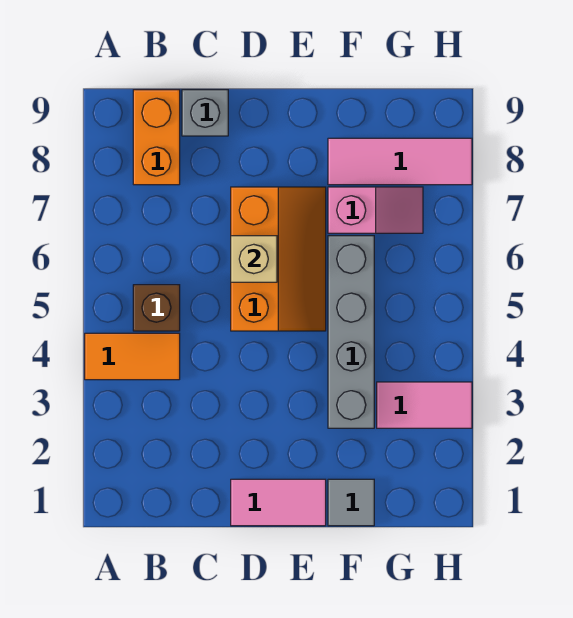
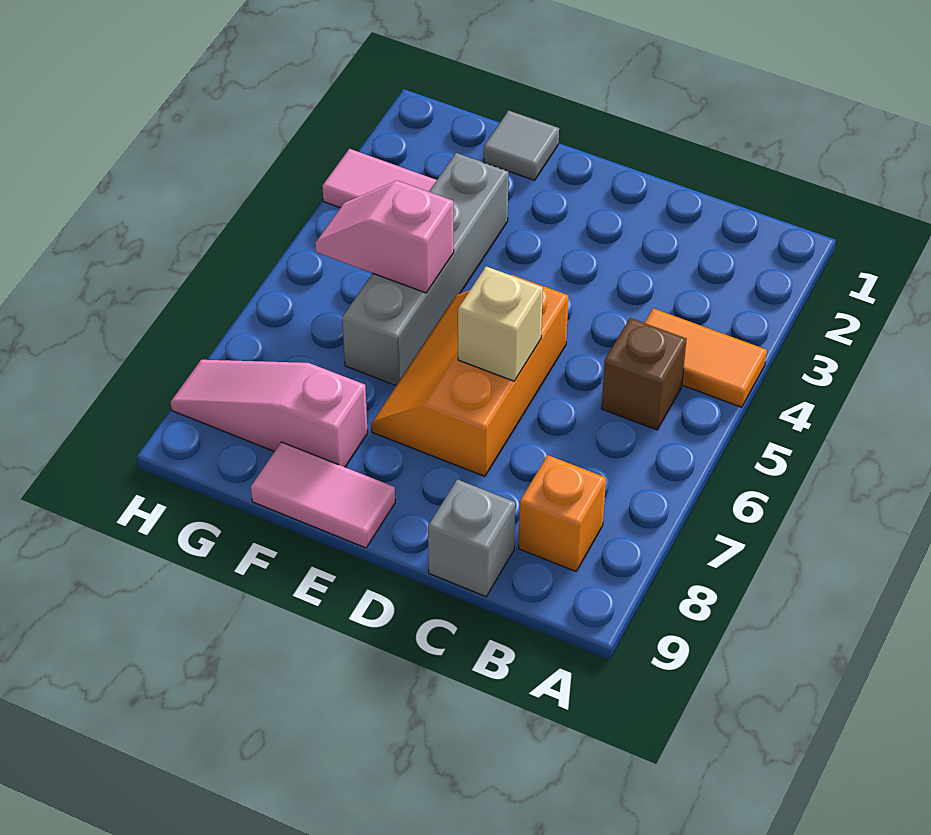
orange brick B8:B9 level 1 -> orange brick B8 level 1
pink tile D1:E1 level 1 -> pink tile E9:F9 level 1
pink slope F7:G7 level 1 top F -> pink slope F5:G5 level 2 top F
pink tile F8:H8 level 1 -> pink slope F8:H8 level 1 top F

